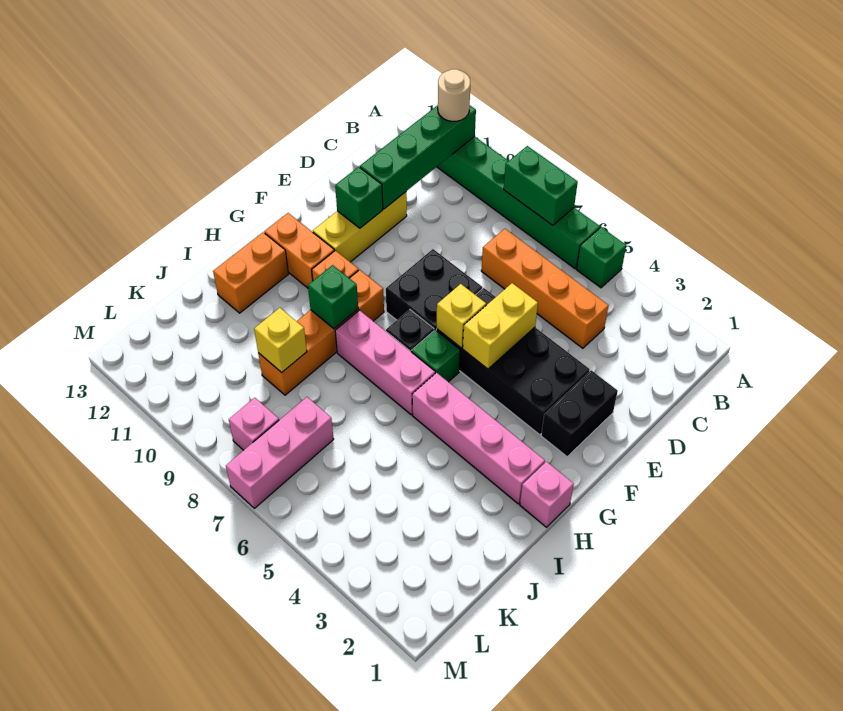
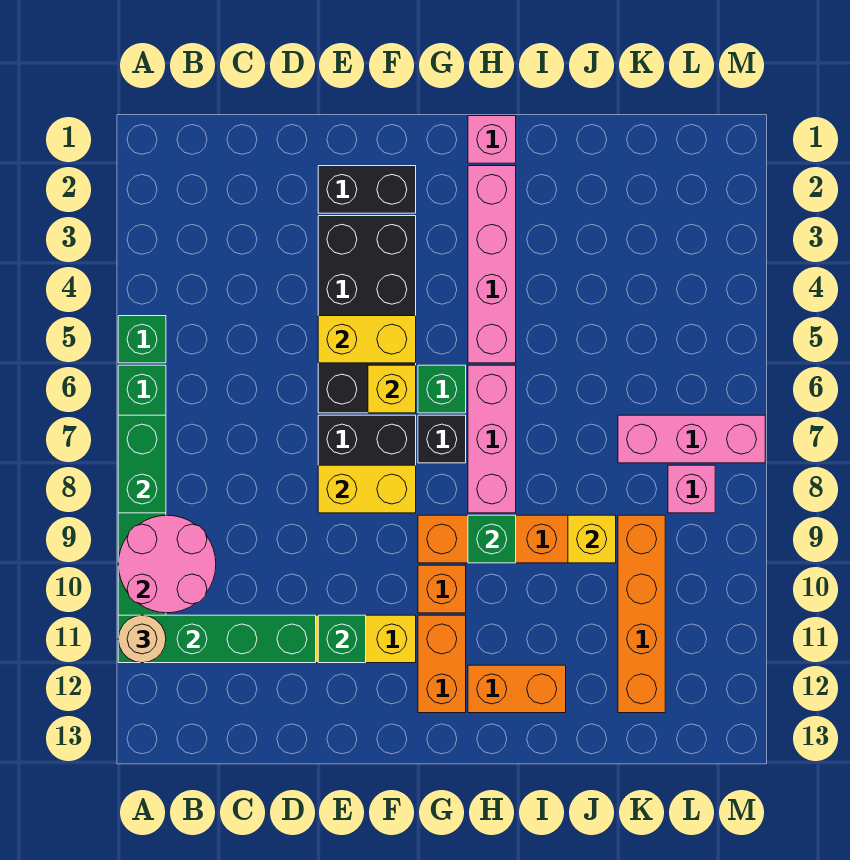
none -> pink round brick A9:B10 level 2
orange brick C4:C7 level 1 -> orange brick K9:K12 level 1
none -> yellow brick E8:F8 level 2

